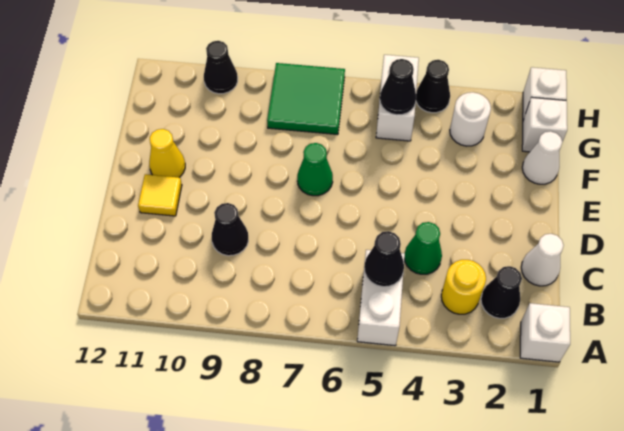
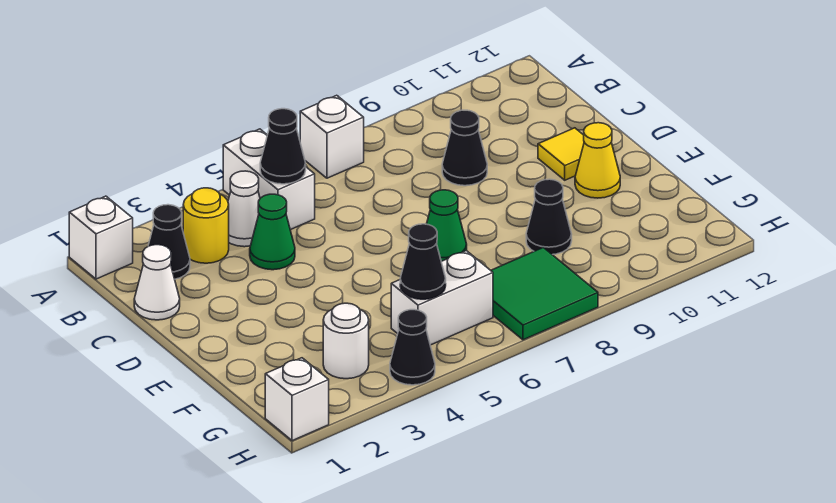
white cone F1 level 1 -> white cone B4 level 1
white brick G1 level 1 -> white brick A7 level 1
white brick G5:H5 level 1 -> white brick G5:G6 level 1
black cone H10 level 1 -> black cone F9 level 1

